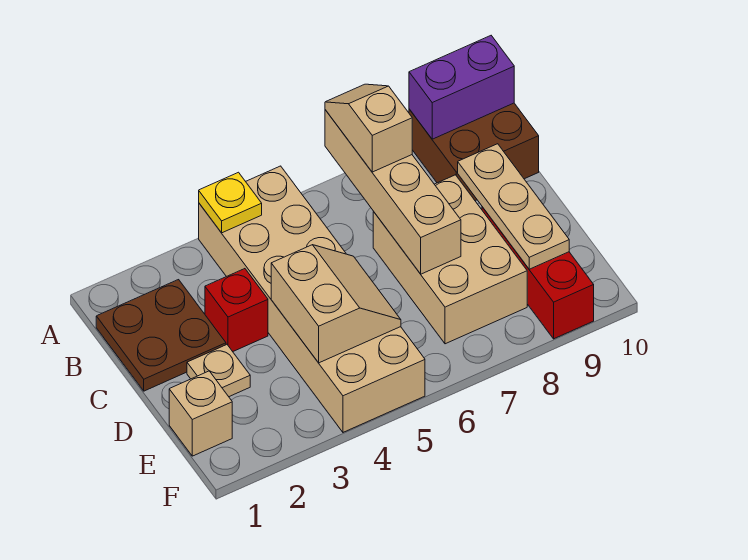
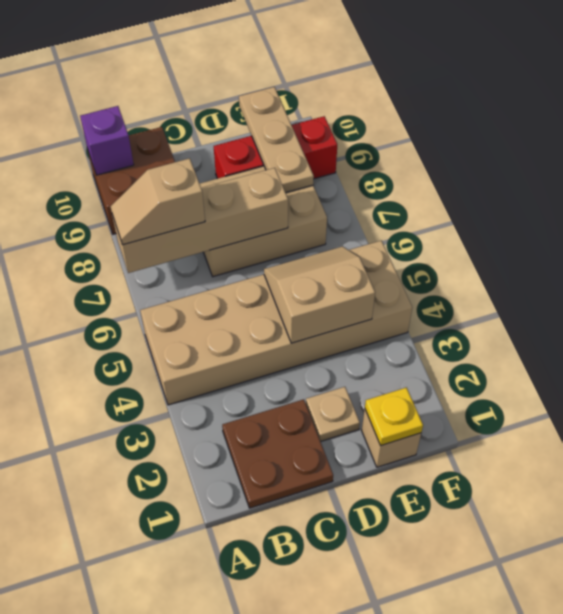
yellow plate A4 level 2 -> yellow plate E1 level 2
purple brick A9:A10 level 2 -> purple brick A10 level 2
red brick C3 level 1 -> none
tan plate C9:E9 level 2 -> tan plate E8:E10 level 2

